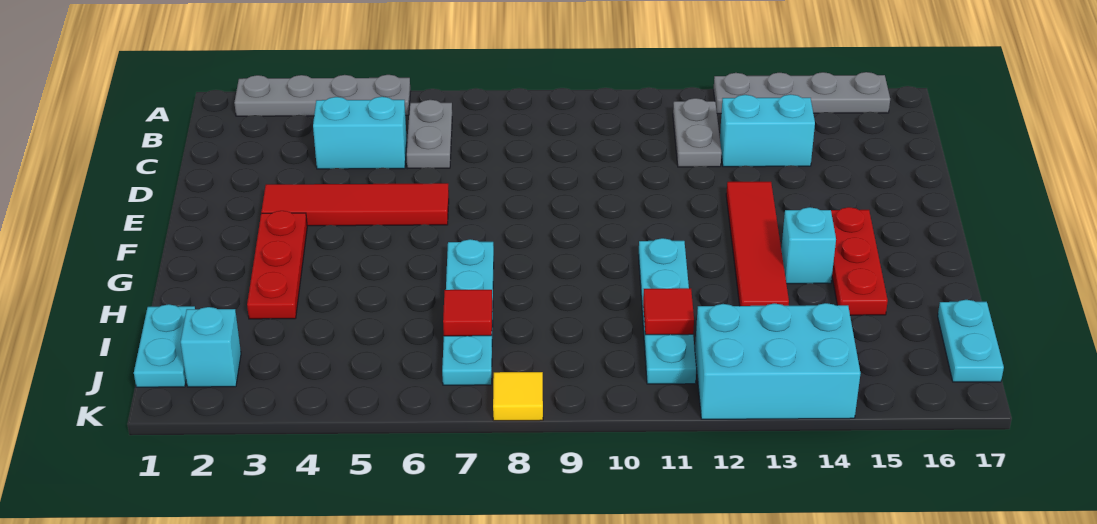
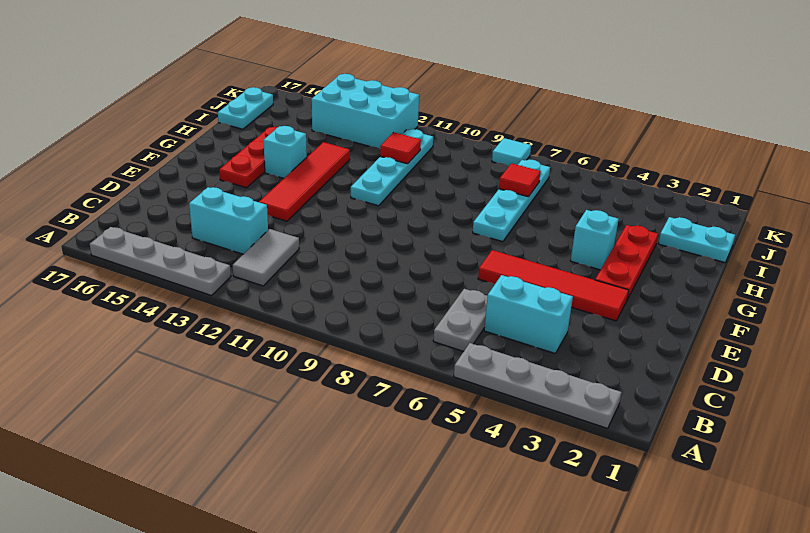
grey plate B12:C12 level 1 -> grey tile B12:C12 level 1
cyan plate I1:J1 level 1 -> cyan plate I1:I2 level 1
cyan brick J2 level 1 -> cyan brick G4 level 1
yellow tile K8 level 1 -> cyan tile K8 level 1

